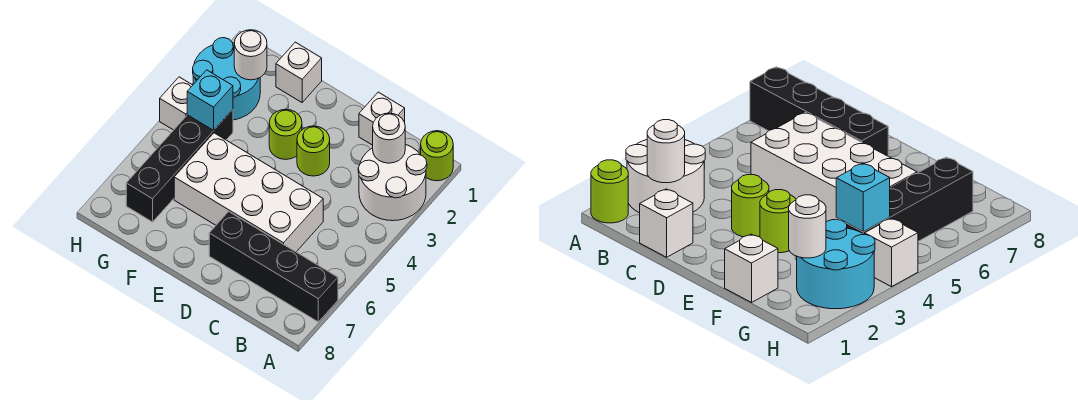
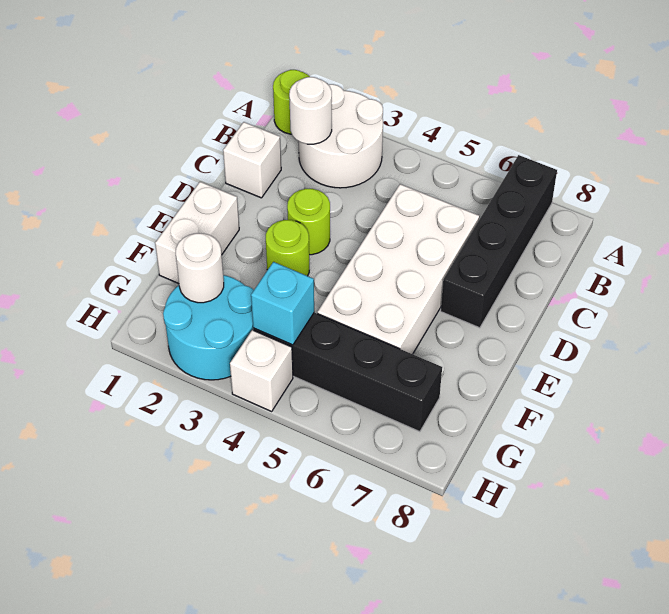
white brick F1 level 1 -> white brick E1:F1 level 1

